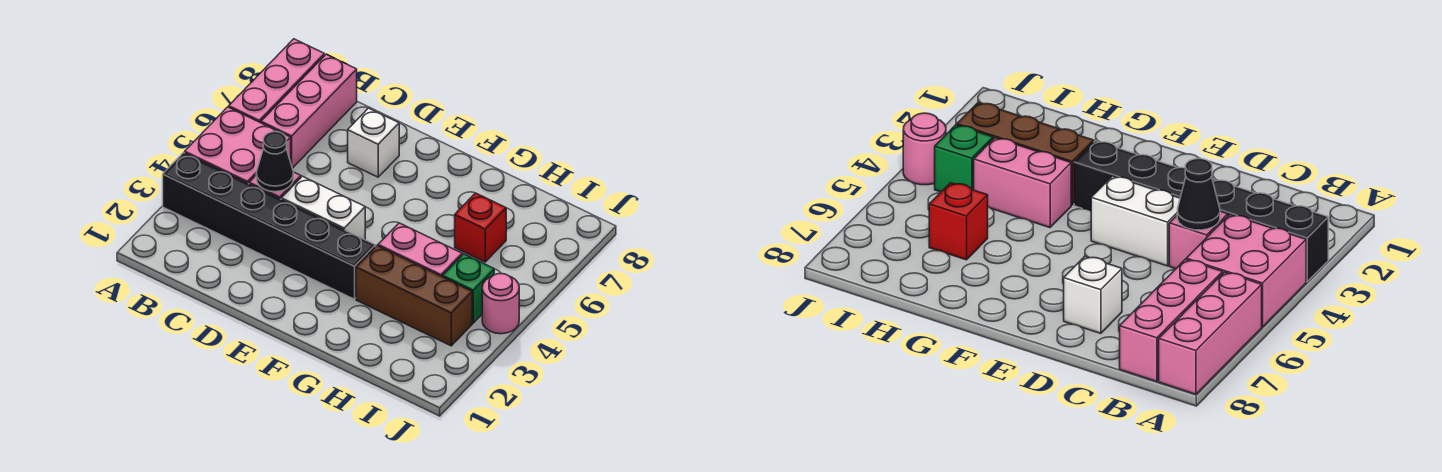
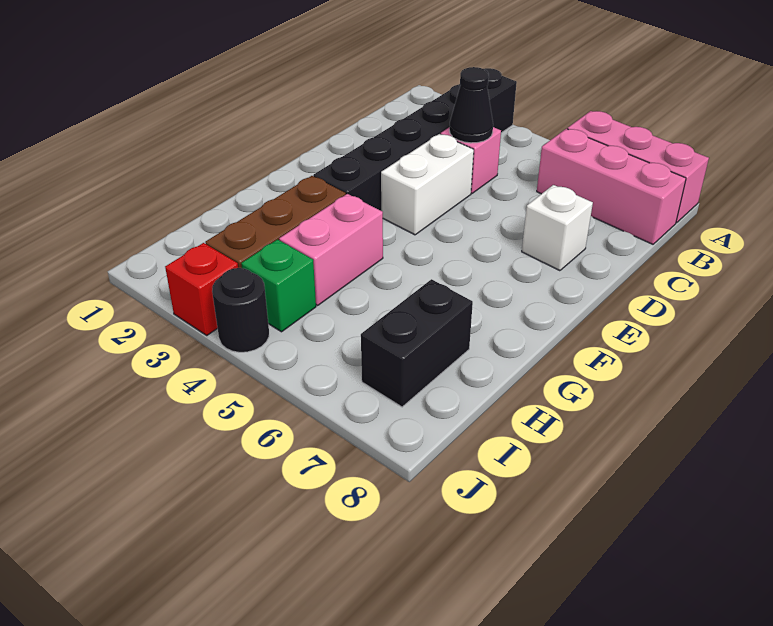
pink brick A4:B5 level 1 -> none
red brick H6 level 1 -> red brick J3 level 1
none -> black brick H7:I7 level 1
pink round brick J4 level 1 -> black round brick J4 level 1

